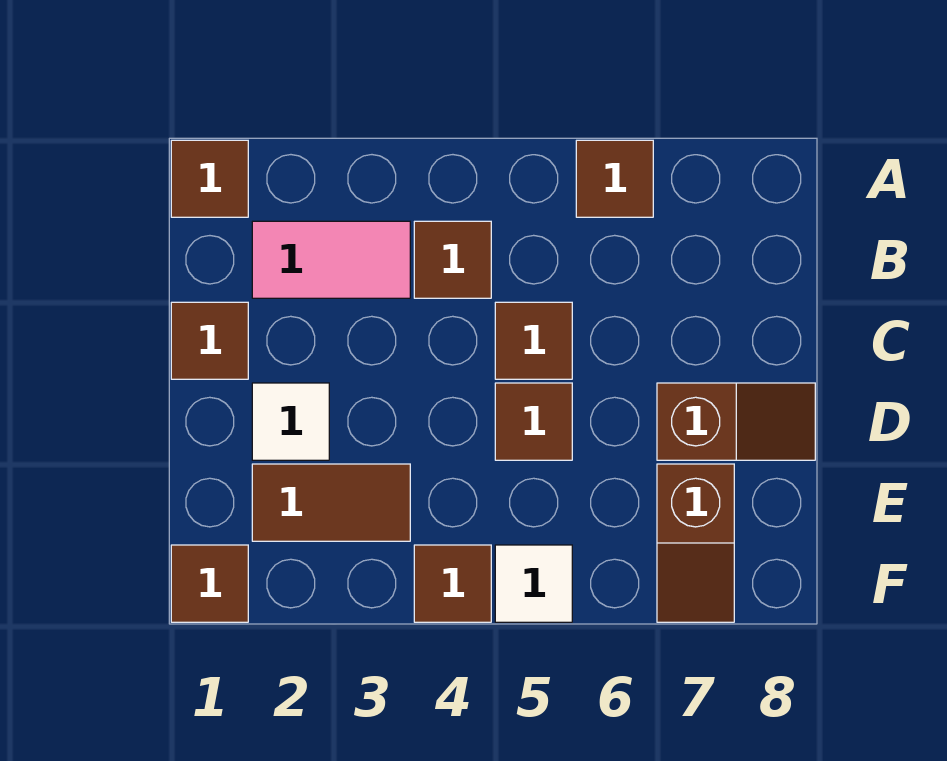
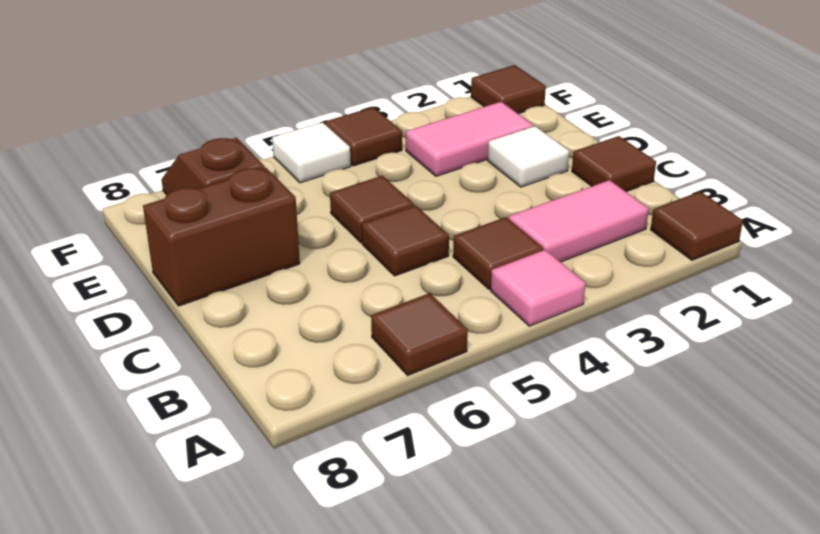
none -> pink tile A4 level 1
brown slope D7:D8 level 1 top 7 -> brown brick D7:D8 level 1
brown tile E2:E3 level 1 -> pink tile E2:E3 level 1

